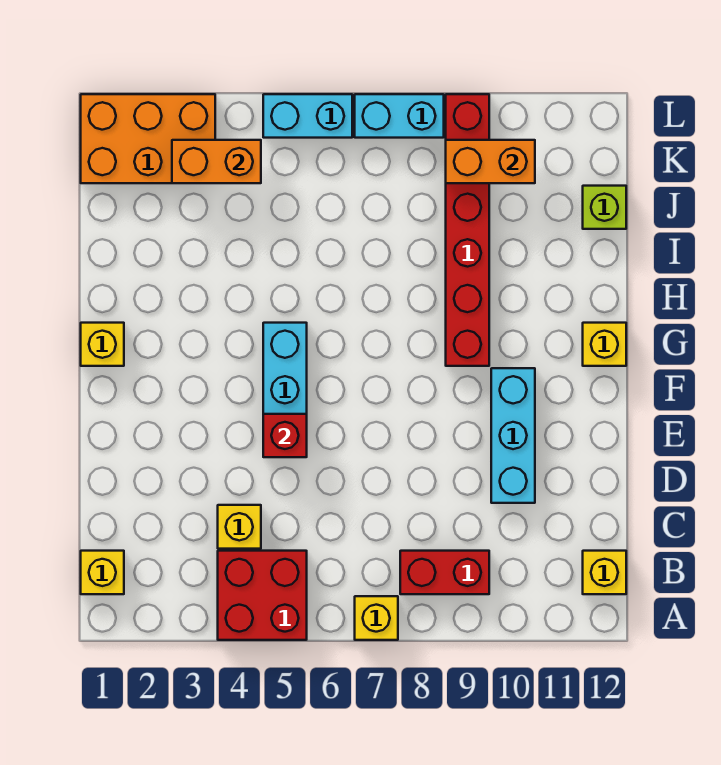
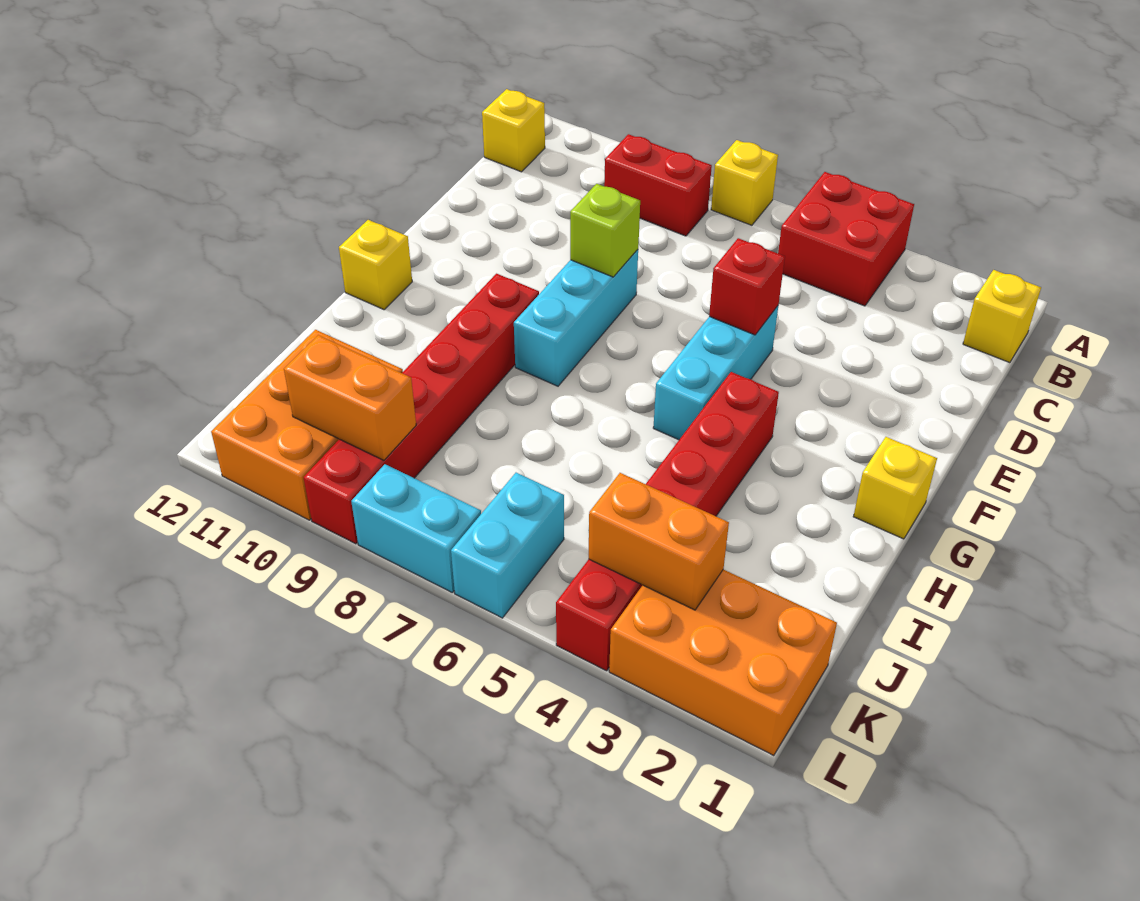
yellow brick C4 level 1 -> none
cyan brick D10:F10 level 1 -> cyan brick E8:G8 level 1
none -> red brick G4:L4 level 1
none -> orange brick J10:L11 level 1
lime brick J12 level 1 -> lime brick E8 level 2
cyan brick L5:L6 level 1 -> cyan brick K6:L6 level 1

